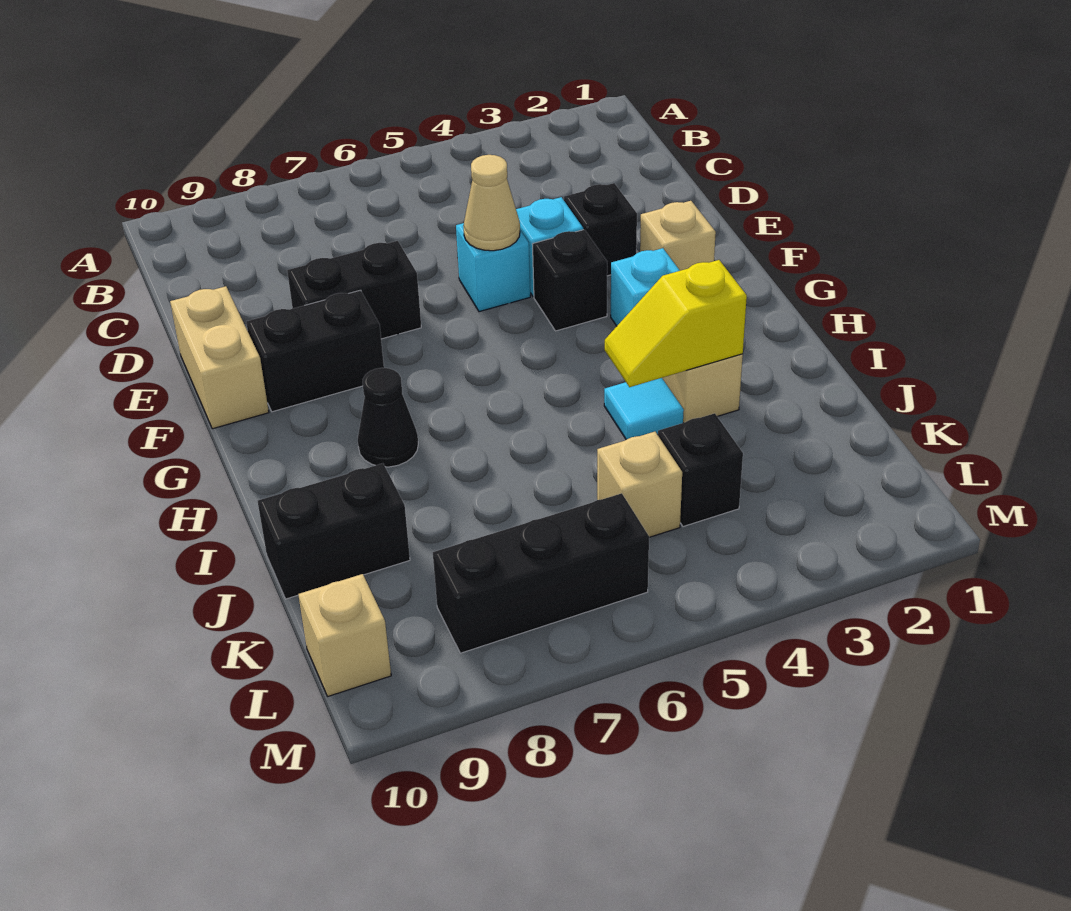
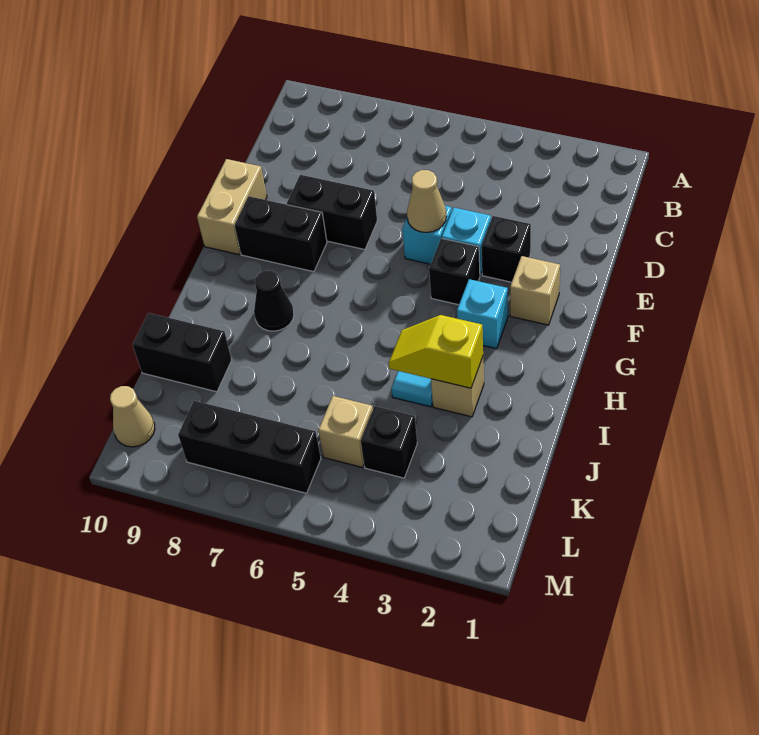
tan brick L10 level 1 -> tan cone L10 level 1

